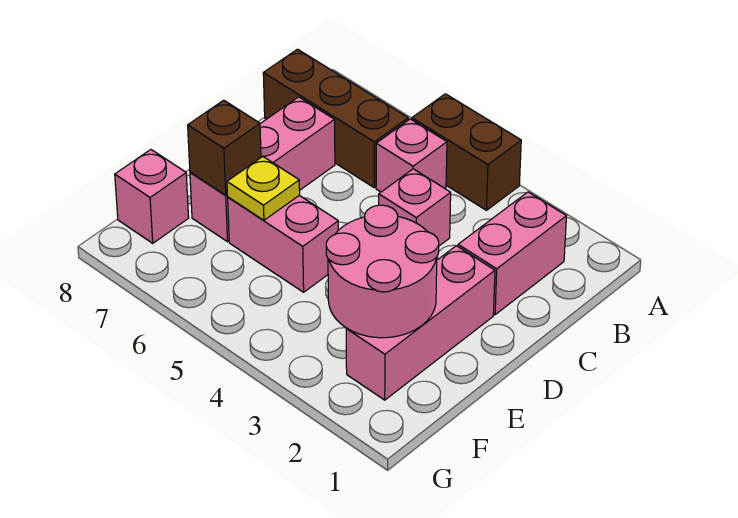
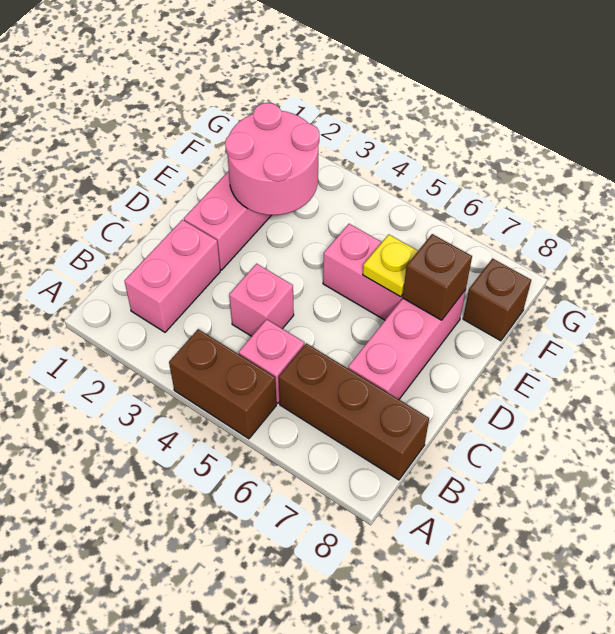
pink brick F8 level 1 -> brown brick F8 level 1

